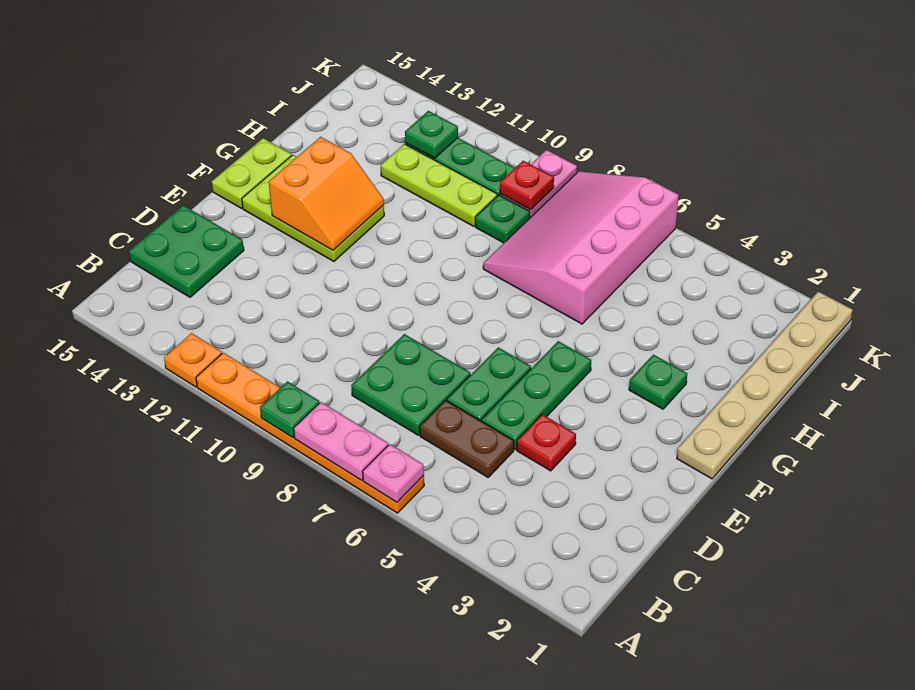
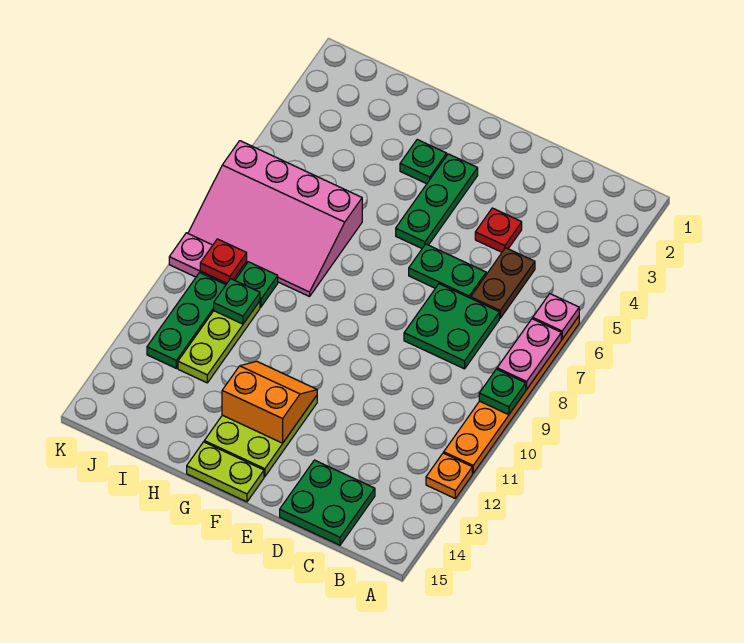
green plate D5:F5 level 1 -> green plate F3:F5 level 1
tan plate F1:K1 level 1 -> none
green plate J12 level 2 -> green plate I10 level 2

